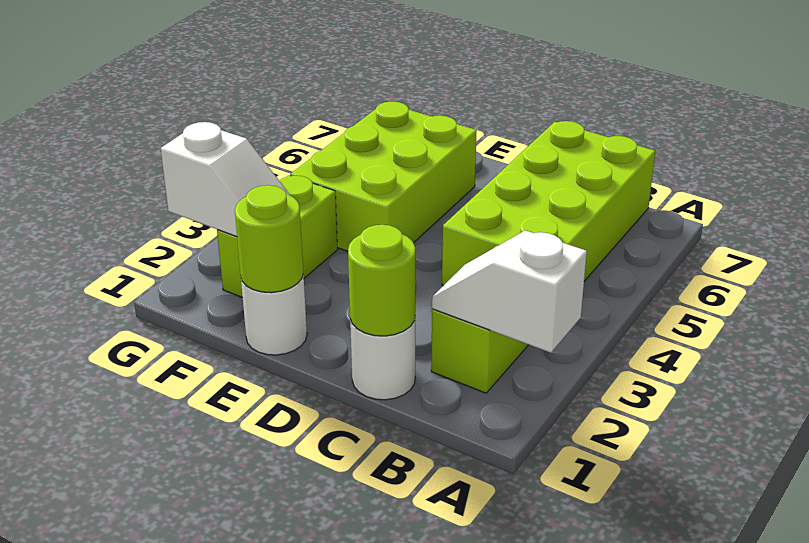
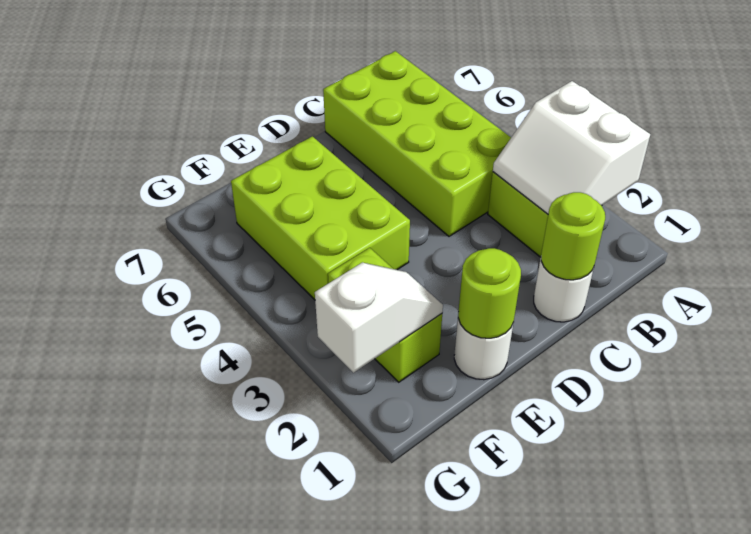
white slope A2:B2 level 2 top A -> white slope A2:B3 level 2 top A

